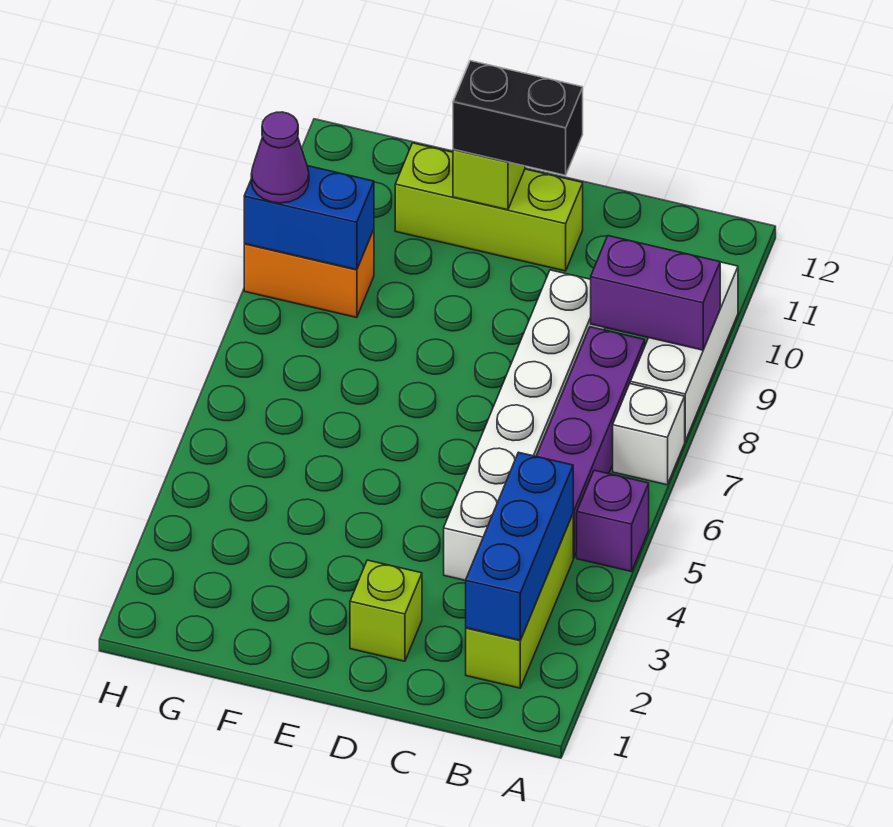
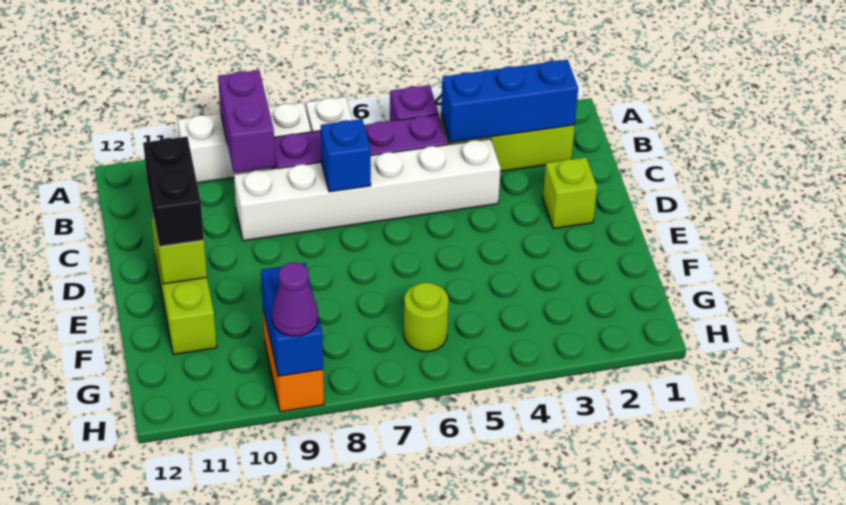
none -> blue brick C7 level 2
none -> lime round brick G6 level 1

